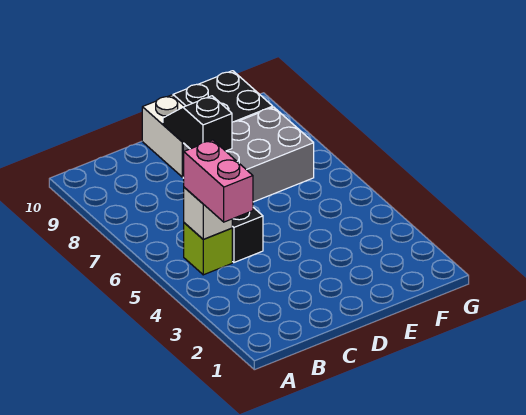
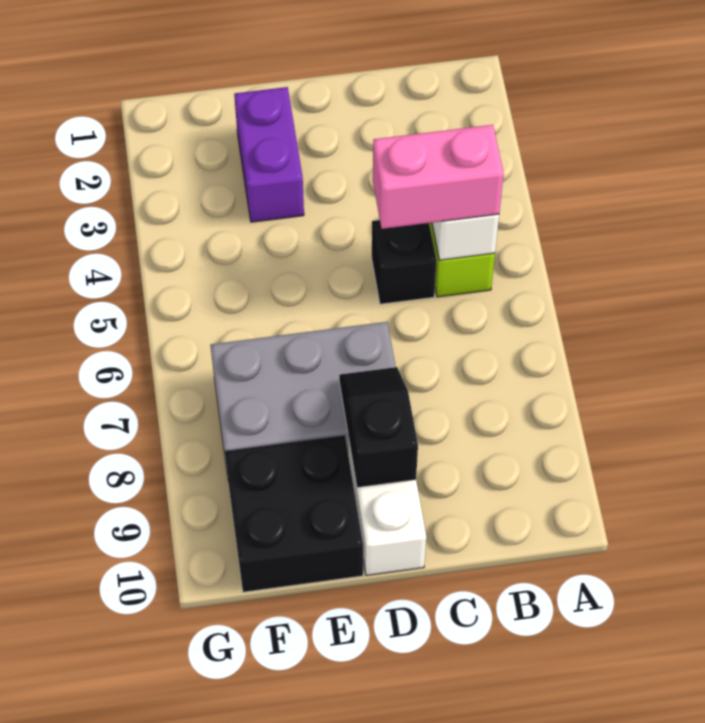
pink brick B4:B5 level 3 -> pink brick B5:C5 level 3
black slope D8:D9 level 2 top 8 -> black slope D8:D9 level 2 top 9
none -> purple brick E2:E3 level 1

